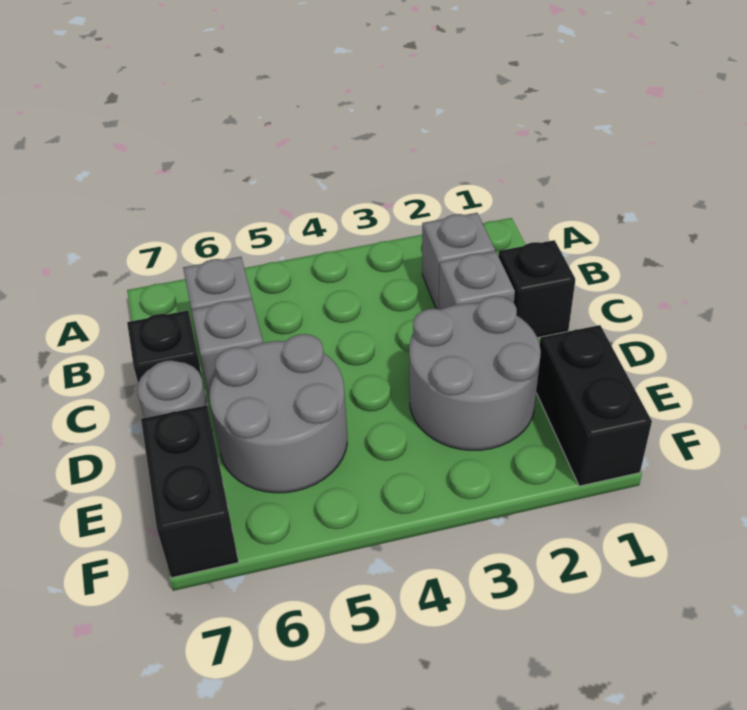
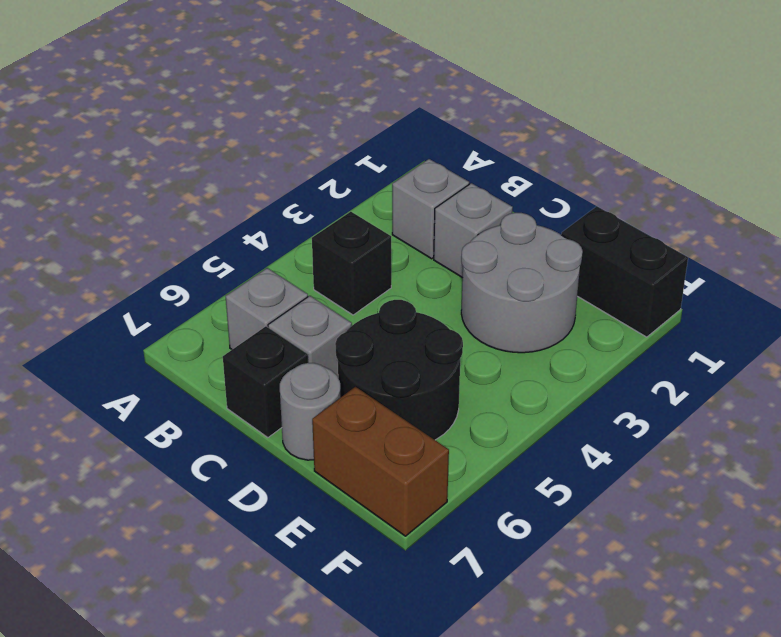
black brick C1 level 1 -> black brick B4 level 1
grey round brick D5:E6 level 1 -> black round brick D5:E6 level 1
black brick E7:F7 level 1 -> brown brick E7:F7 level 1

